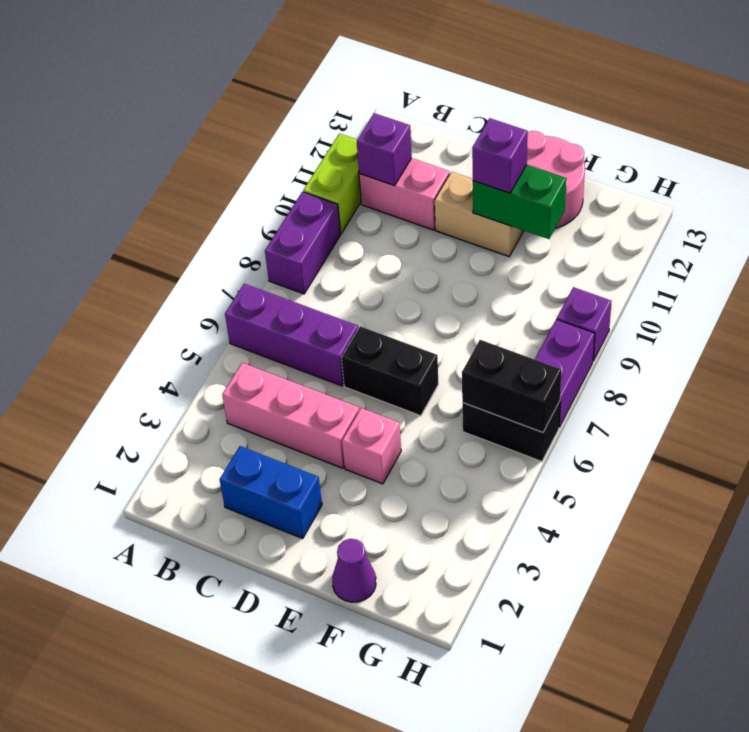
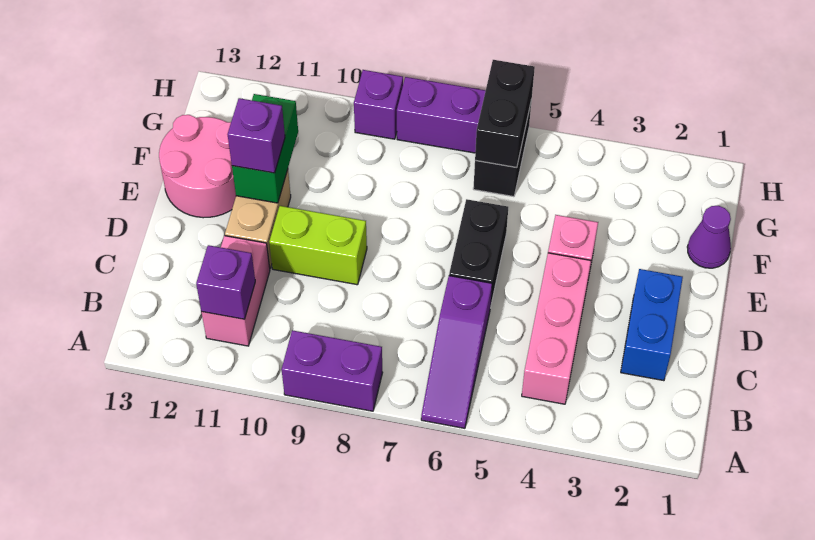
purple brick A6:C6 level 1 -> purple slope A6:C6 level 1 top C
lime brick A10:A11 level 1 -> lime brick D9:D10 level 1

